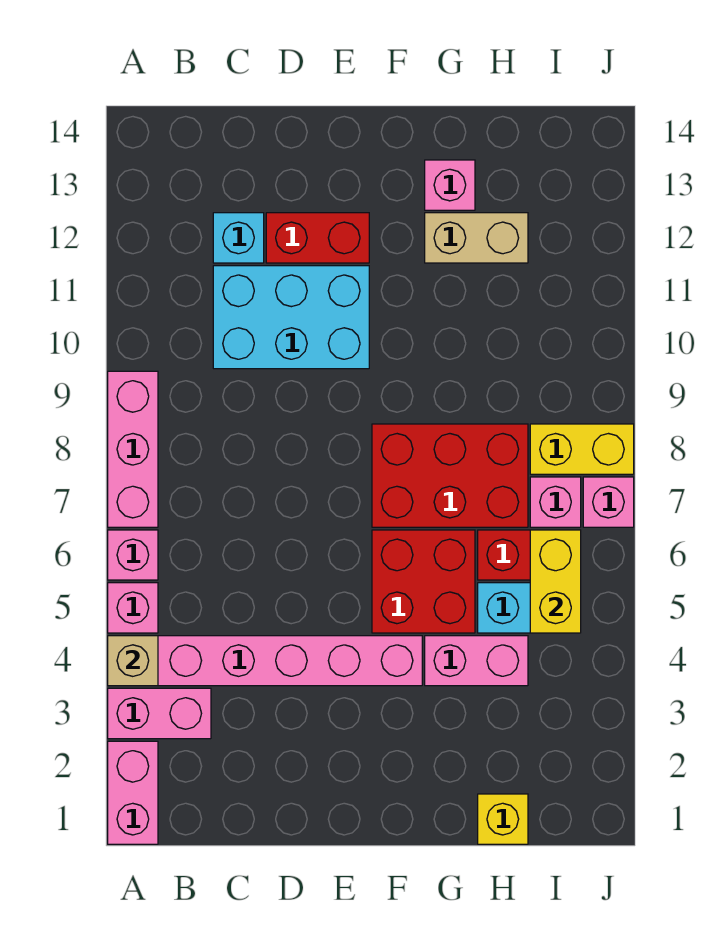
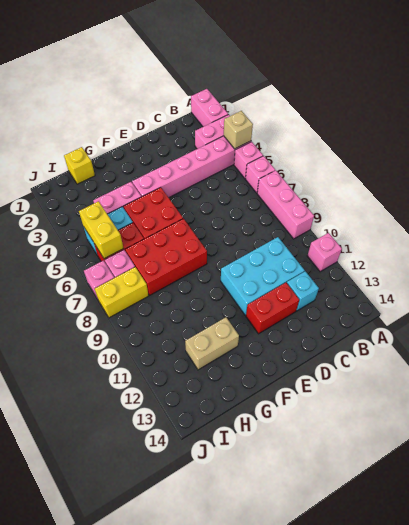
pink brick G13 level 1 -> pink brick A11 level 1

